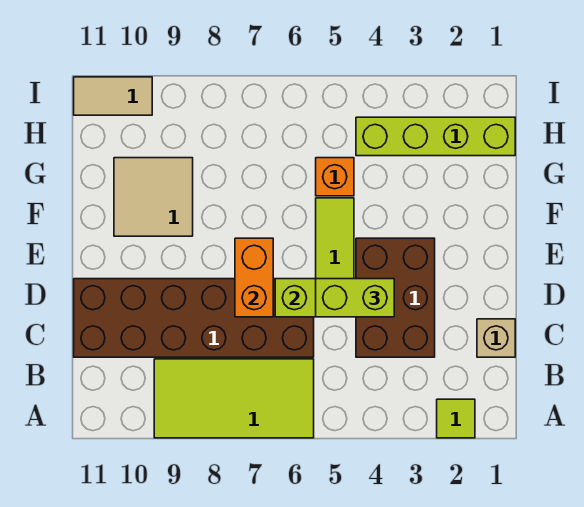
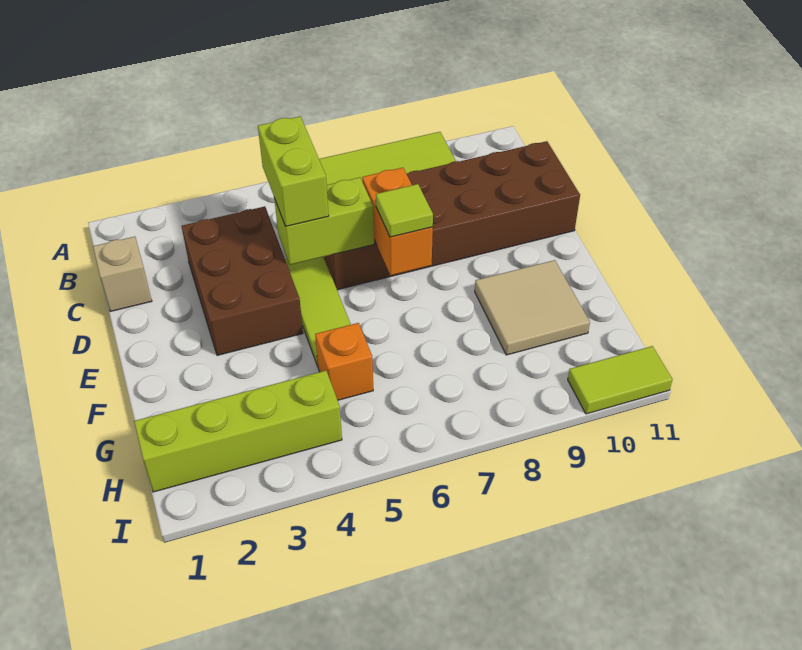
lime tile A2 level 1 -> lime tile E7 level 3
lime brick D4:D5 level 3 -> lime brick C5:D5 level 3
tan tile I10:I11 level 1 -> lime tile I10:I11 level 1

